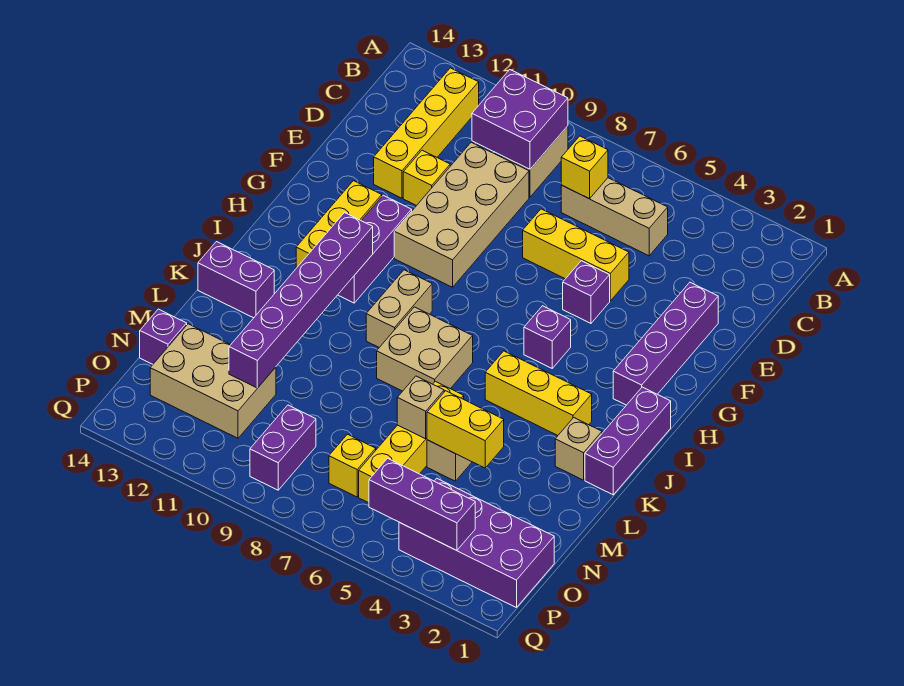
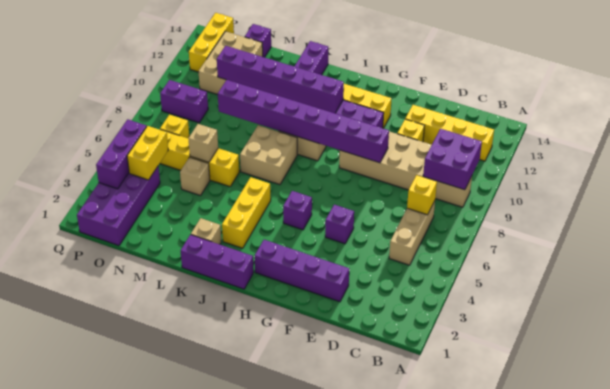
yellow brick E5:E7 level 1 -> yellow brick P12:P14 level 1
none -> purple brick F9:M9 level 2
yellow brick M4:M5 level 2 -> yellow brick O4:O5 level 2

